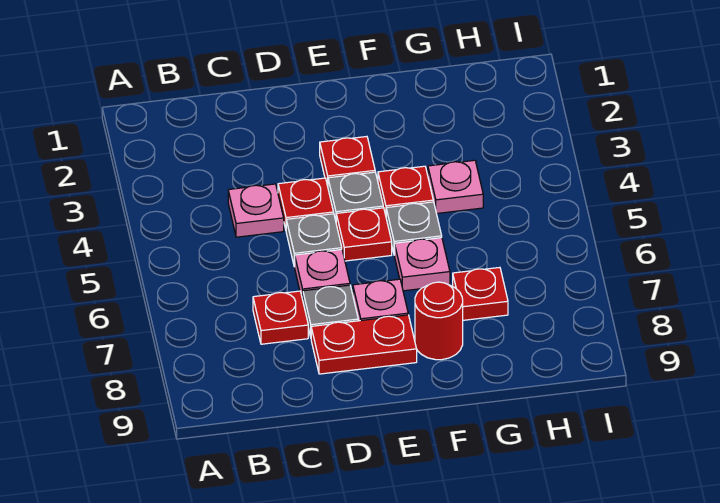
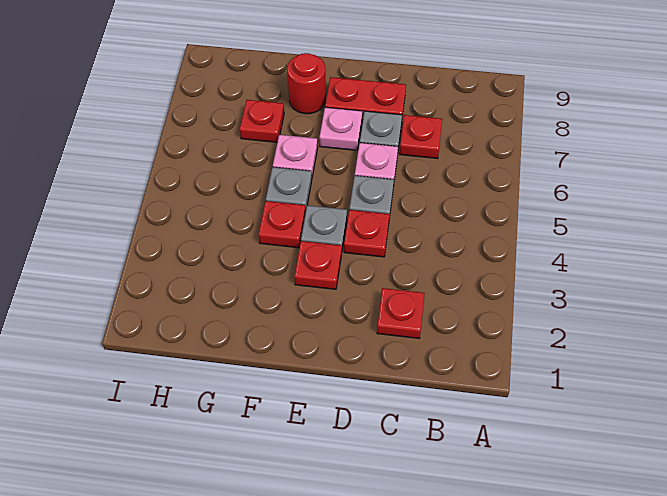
pink plate C4 level 1 -> none
red plate E5 level 1 -> red plate C2 level 1
pink plate G4 level 1 -> none

